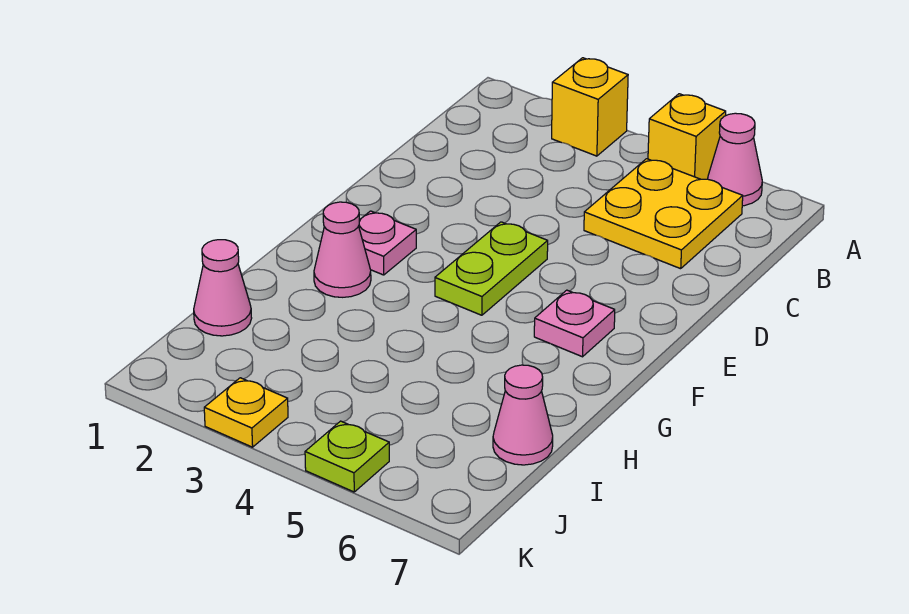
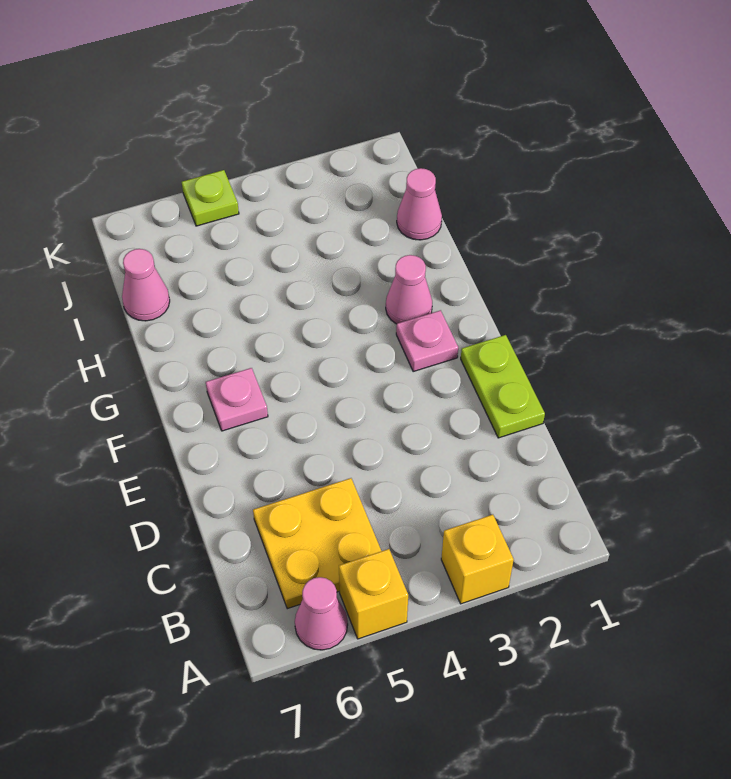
lime plate E4:F4 level 1 -> lime plate D1:E1 level 1
yellow plate K3 level 1 -> none

